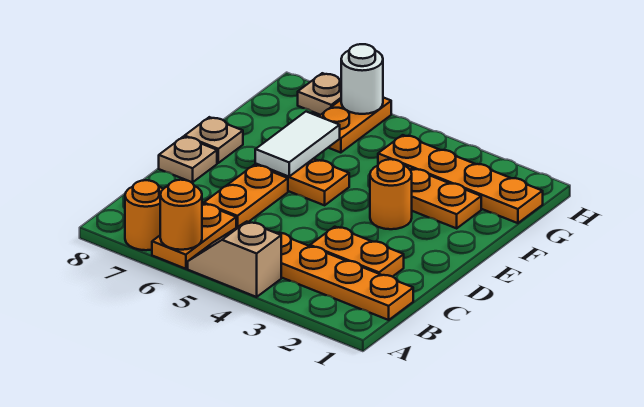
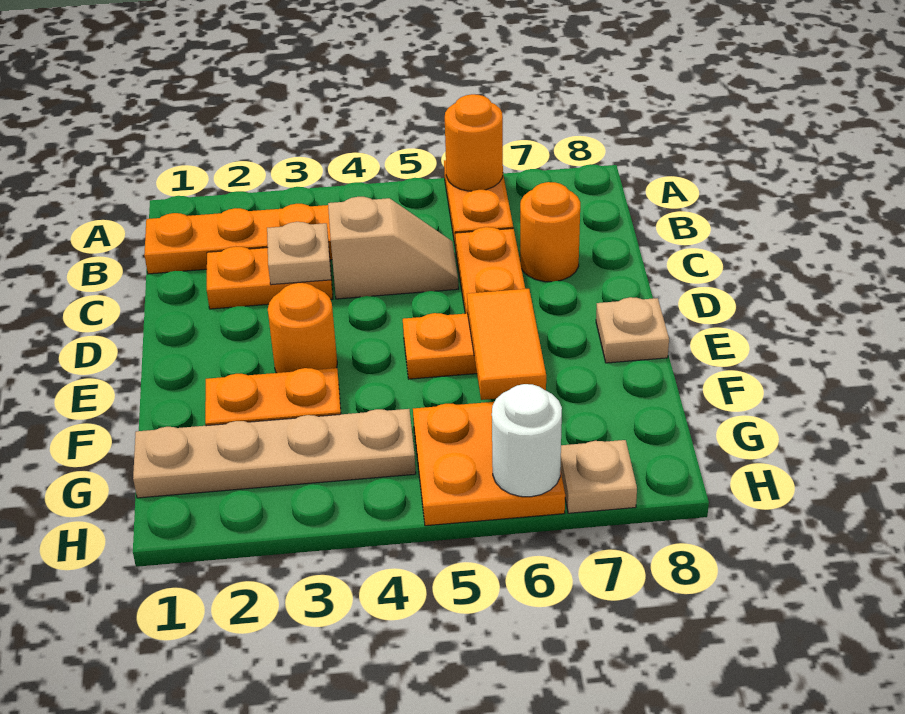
tan slope A4:A5 level 1 top 4 -> tan slope C4:C5 level 1 top 4
orange round brick A7 level 1 -> orange round brick C7 level 1
tan plate D8 level 1 -> tan plate C3 level 2
white tile E6:F6 level 2 -> orange tile E6:F6 level 2
orange plate G1:G4 level 1 -> tan plate G1:G4 level 1
orange plate G6:H6 level 1 -> orange plate G5:H6 level 1

